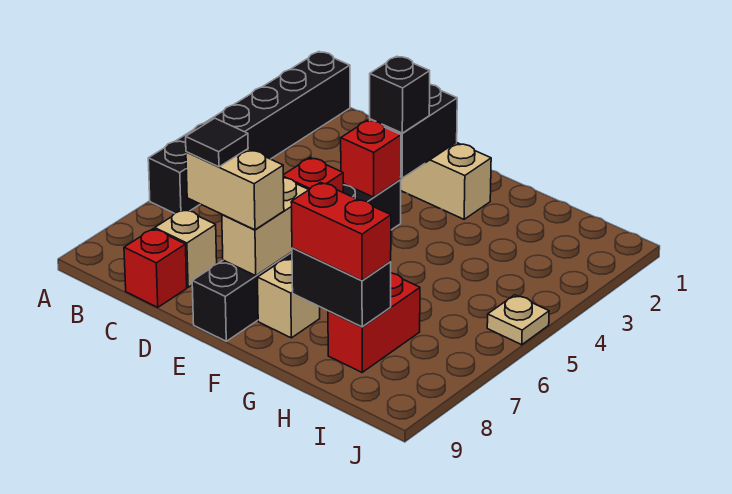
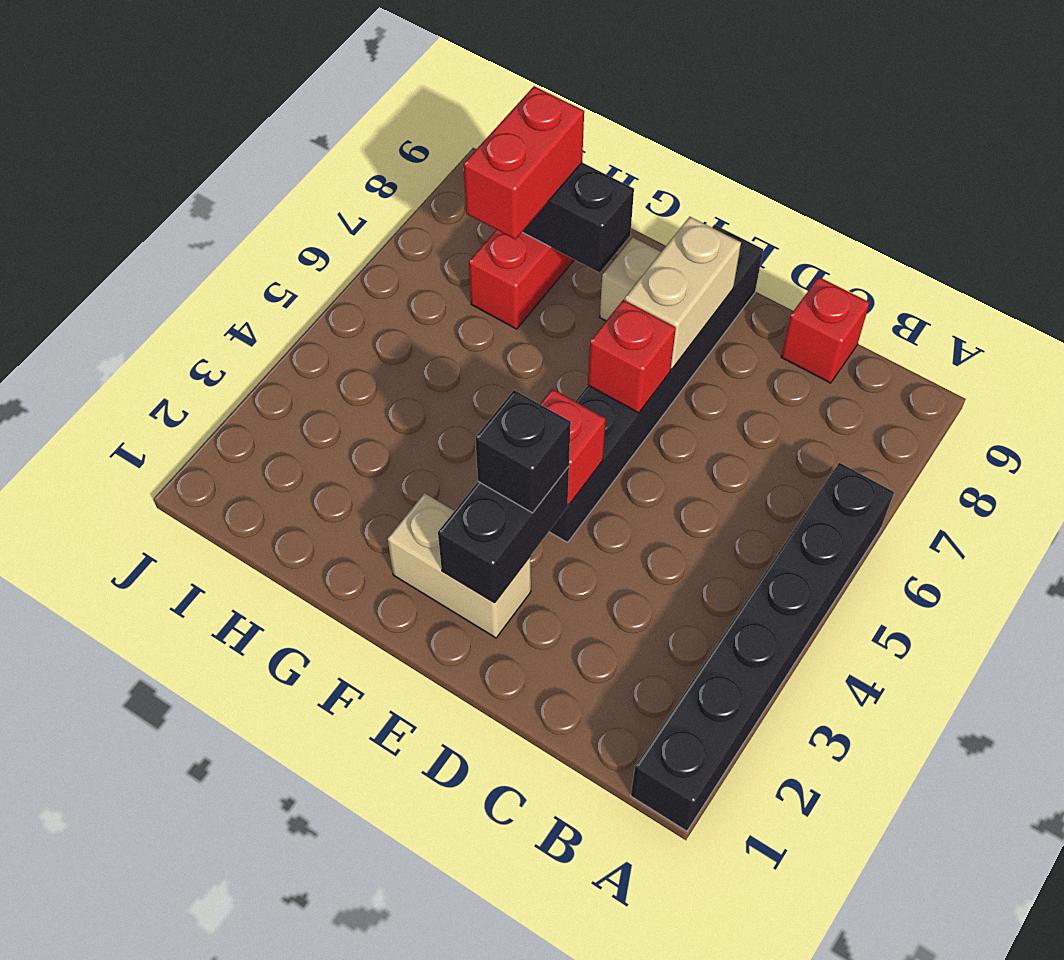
tan brick C8 level 1 -> none
tan brick D8:E8 level 3 -> none
black tile D8 level 4 -> none
red brick G8:H8 level 3 -> red brick H7:H8 level 3
tan plate J5 level 1 -> none

